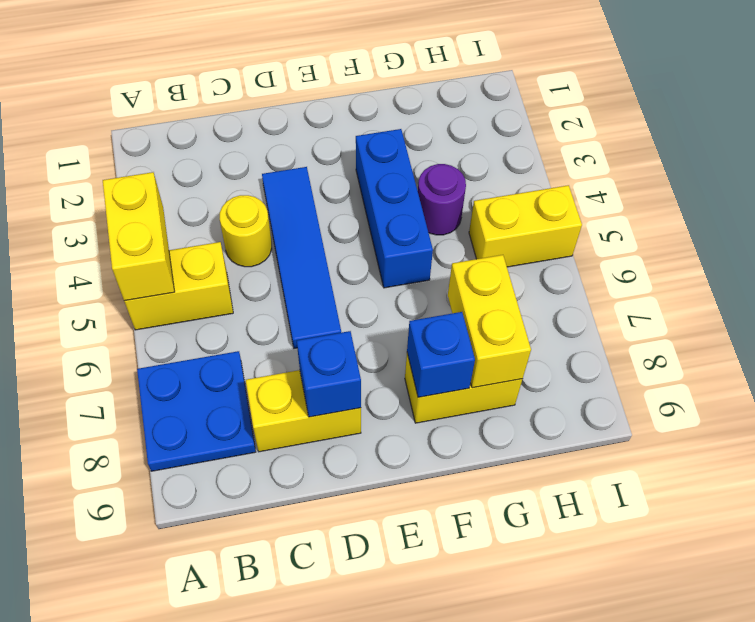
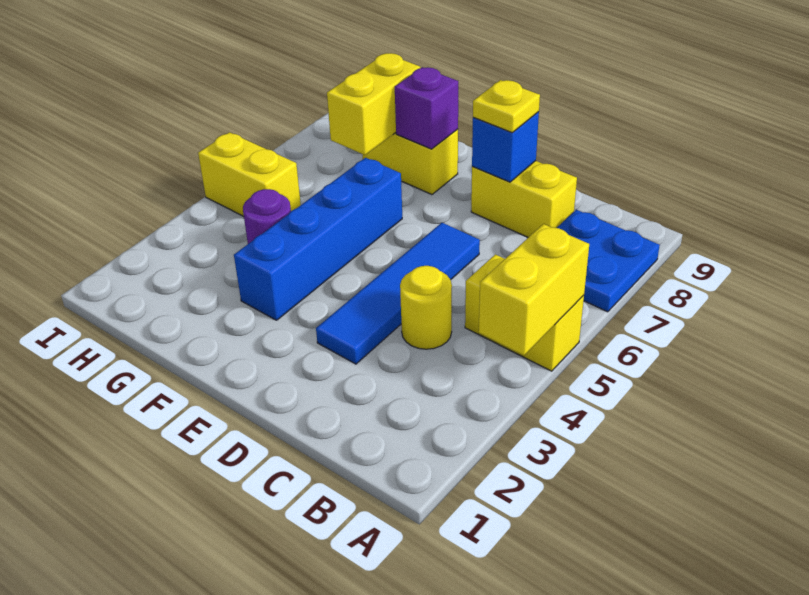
none -> yellow plate D8 level 3
blue brick F3:F5 level 1 -> blue brick F3:F6 level 1
blue brick F8 level 2 -> purple brick F8 level 2

